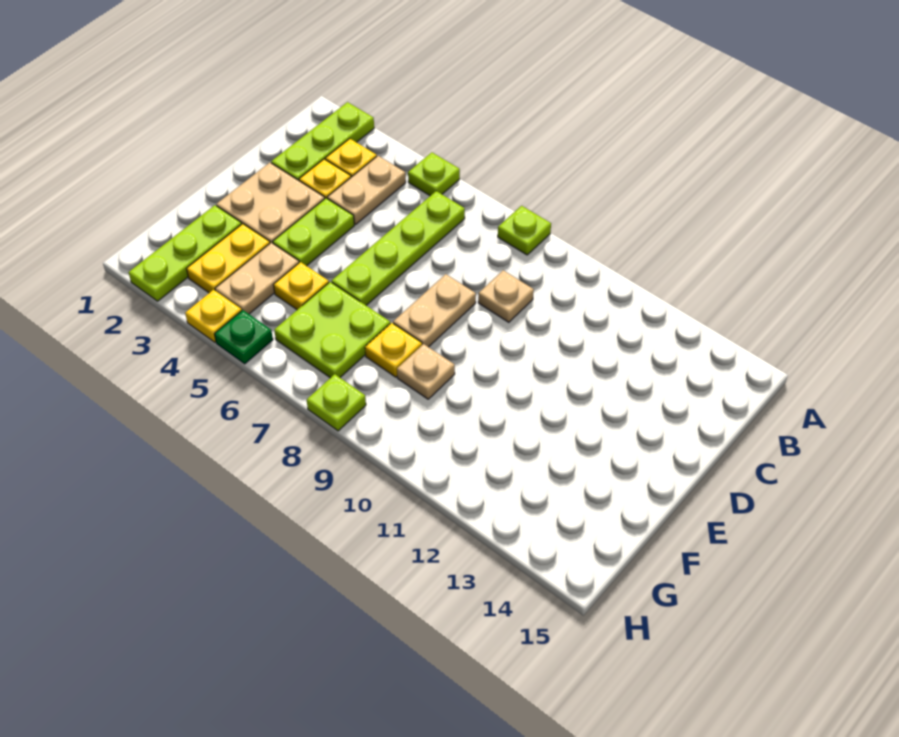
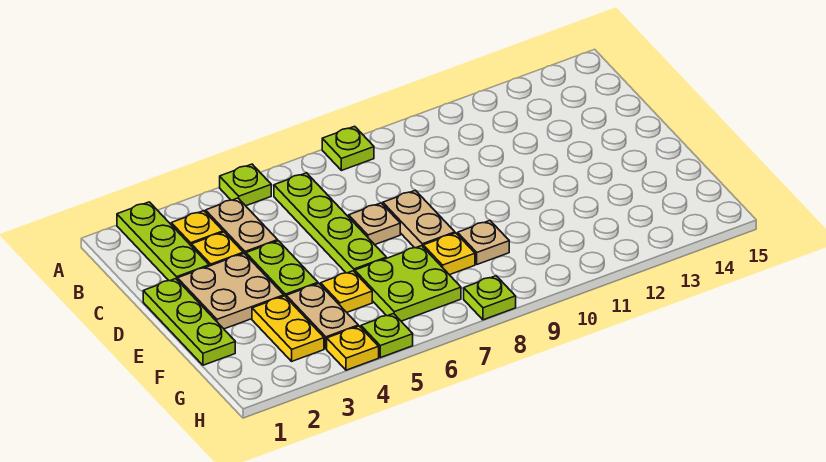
tan plate C9 level 1 -> tan plate D7 level 1
lime plate F2:H2 level 1 -> lime plate D1:F1 level 1
green plate H5 level 1 -> lime plate H5 level 1

